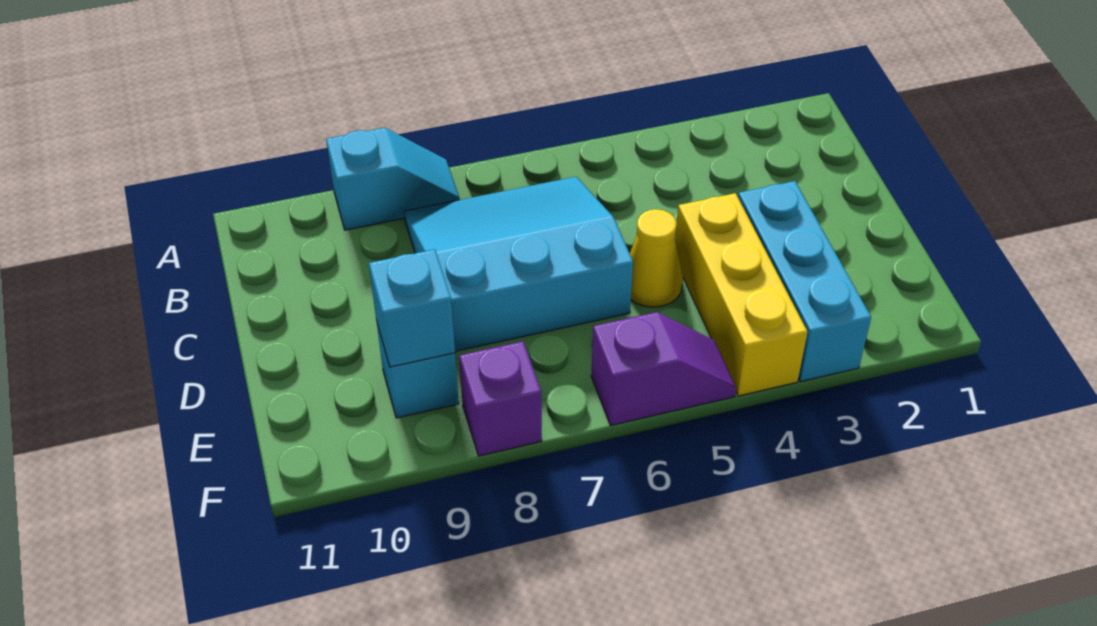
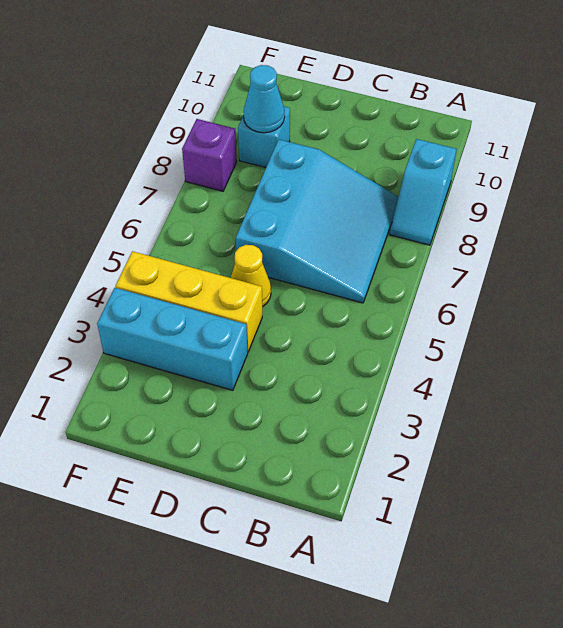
cyan brick E9 level 2 -> cyan cone E9 level 2
purple slope F5:F6 level 1 top 6 -> none

